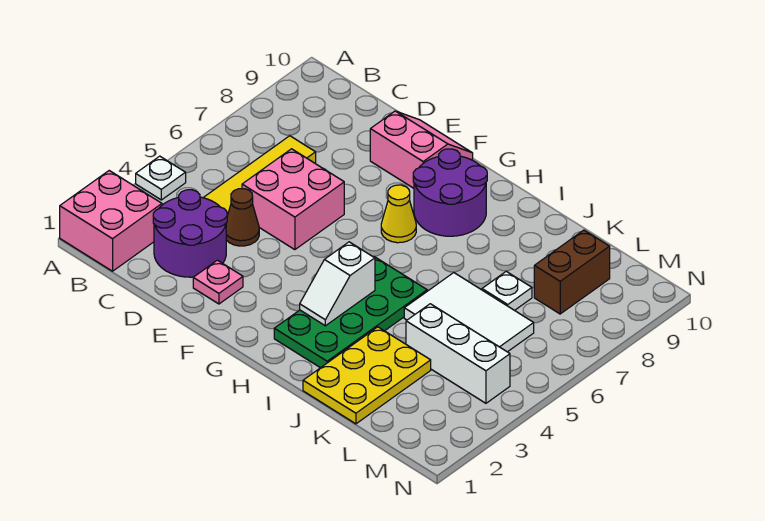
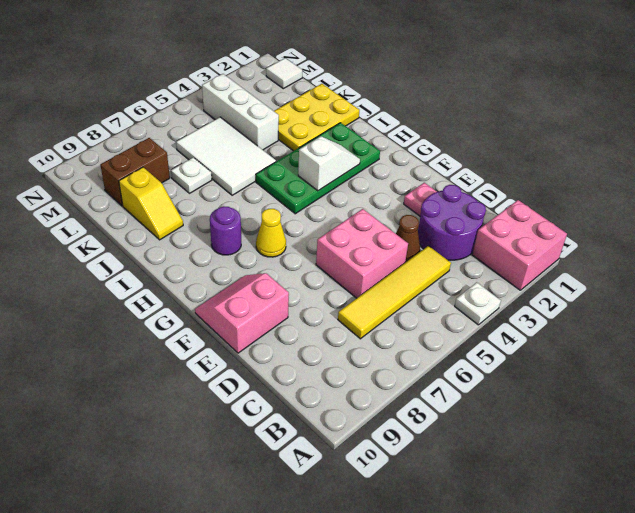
pink slope E9:F10 level 1 top 9 -> pink slope E9:F10 level 1 top E
purple round brick G8:H9 level 1 -> purple round brick H8 level 1
none -> yellow slope J9:K9 level 1 top K
none -> white tile M1 level 1

